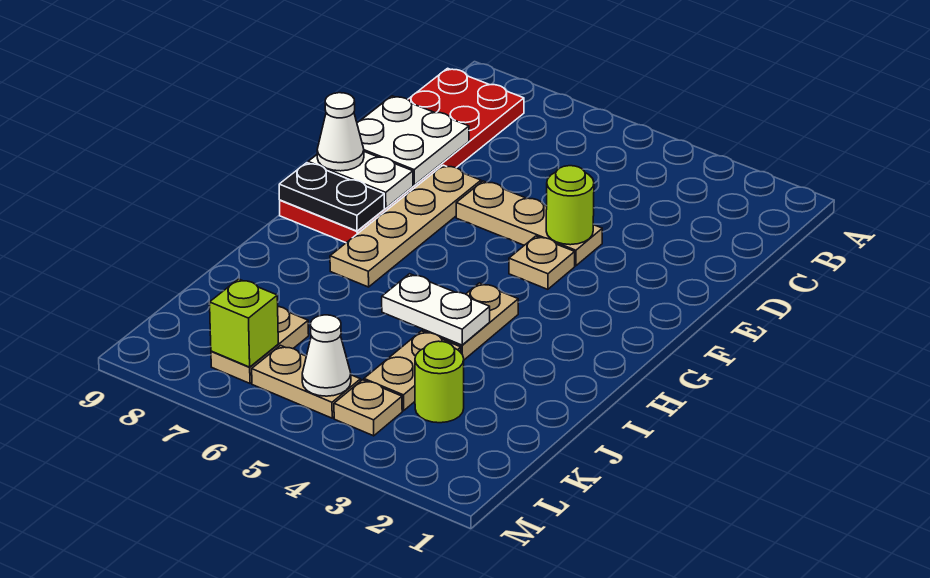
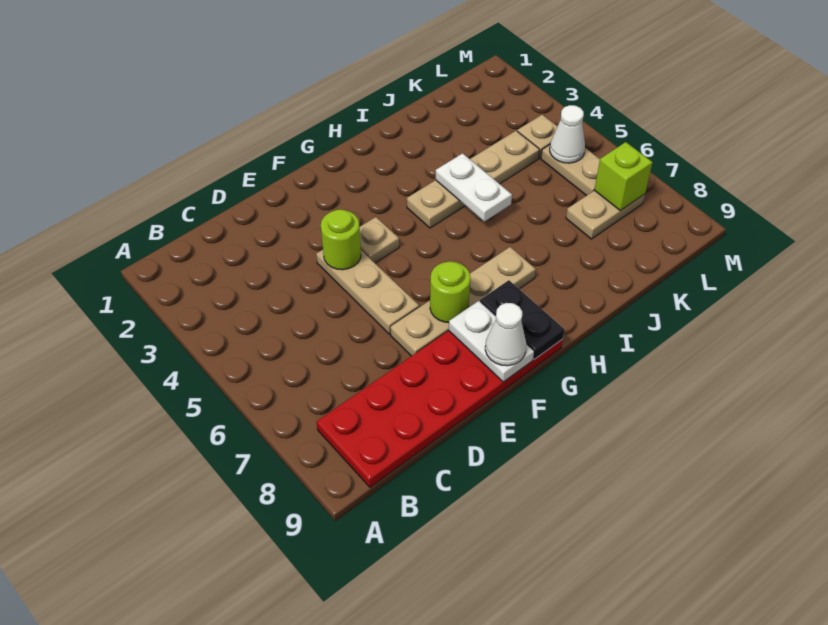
white plate D8:E9 level 2 -> none
lime round brick K3 level 1 -> lime round brick F7 level 2

